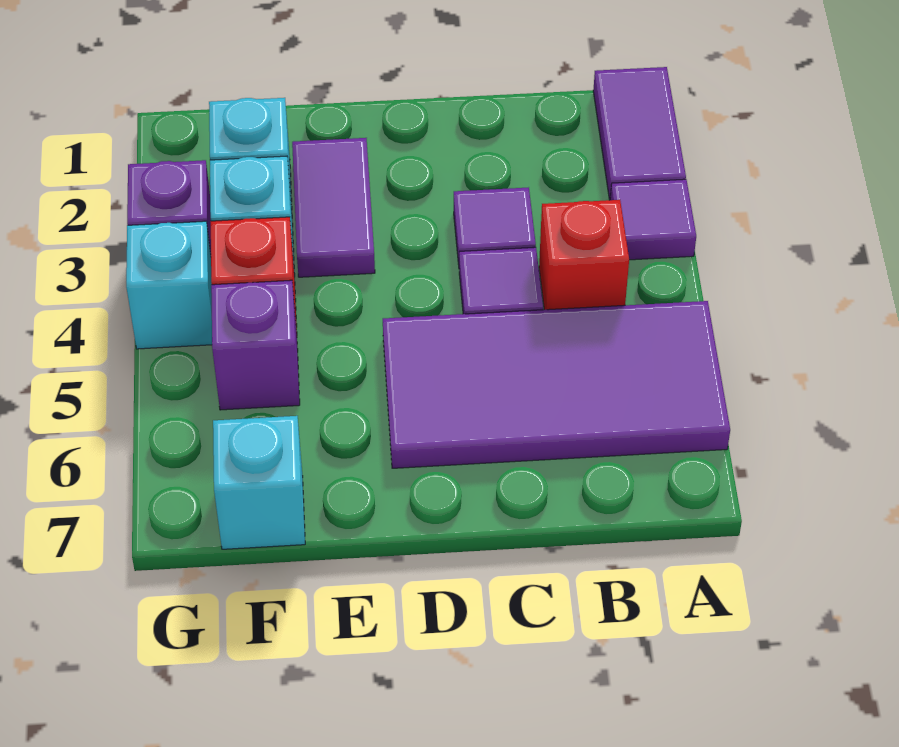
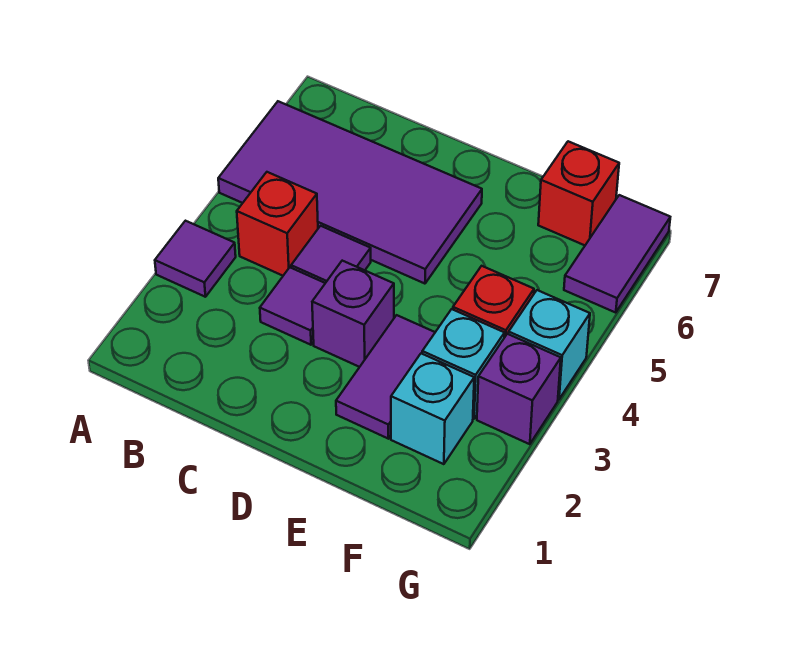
purple tile A1:A2 level 1 -> purple tile G6:G7 level 1
purple brick F5 level 1 -> purple brick D3 level 1
cyan brick F7 level 1 -> red brick F7 level 1

